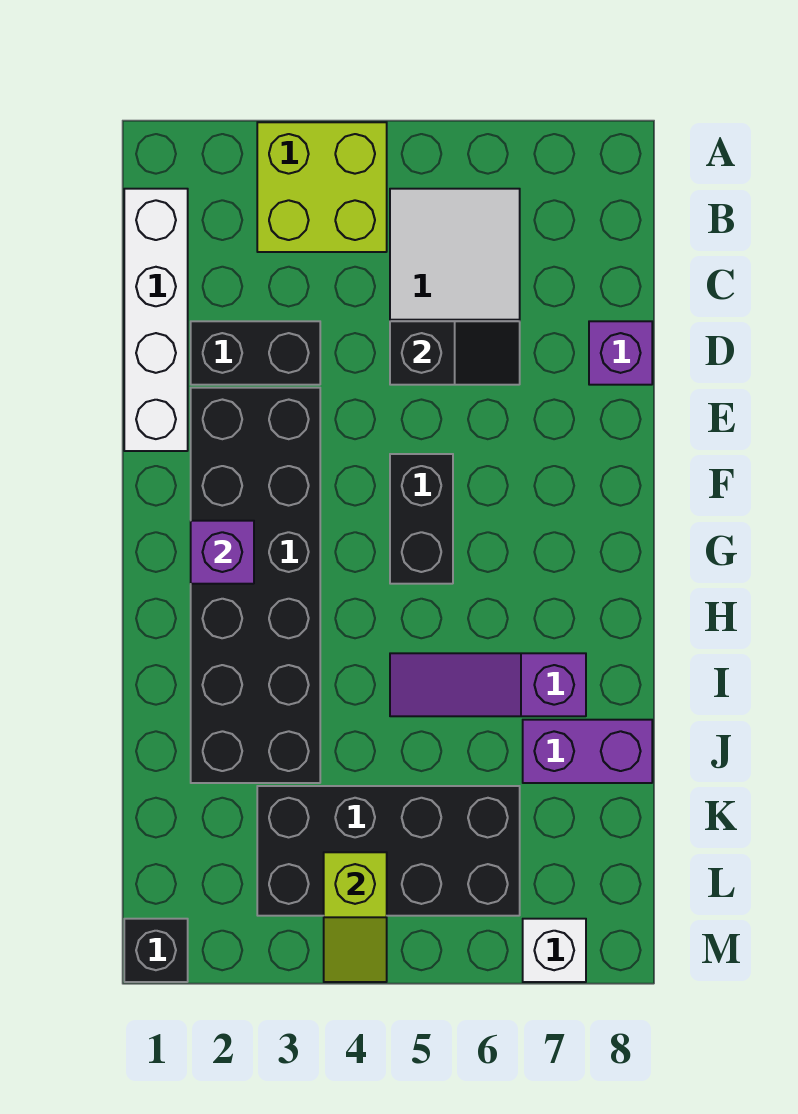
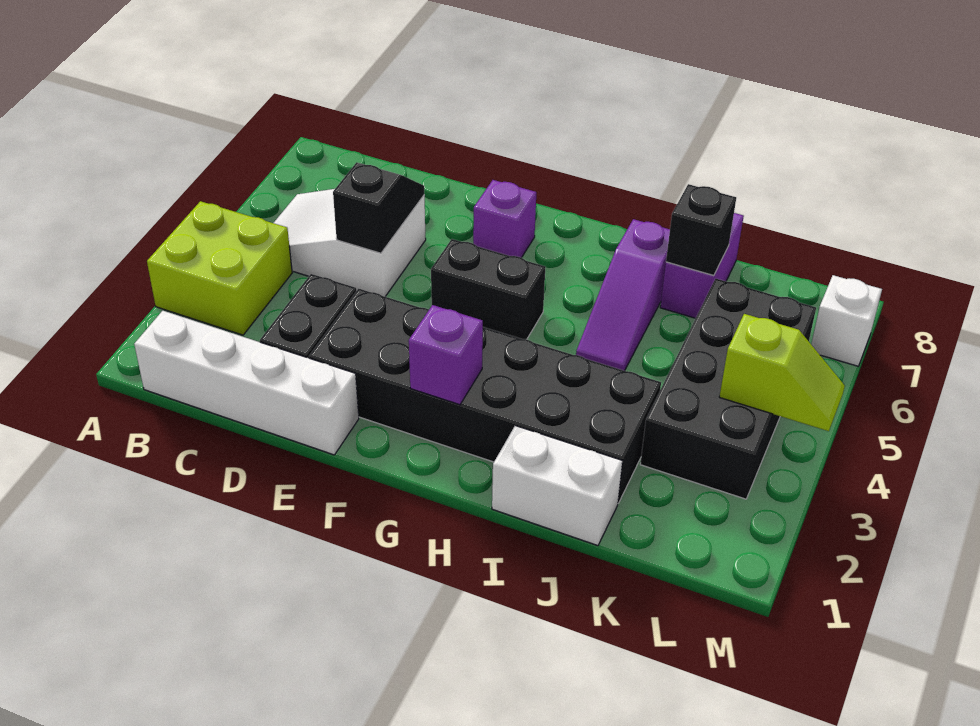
purple brick D8 level 1 -> purple brick F7 level 1
none -> white brick I1:J1 level 1
black brick M1 level 1 -> black brick J7 level 2

